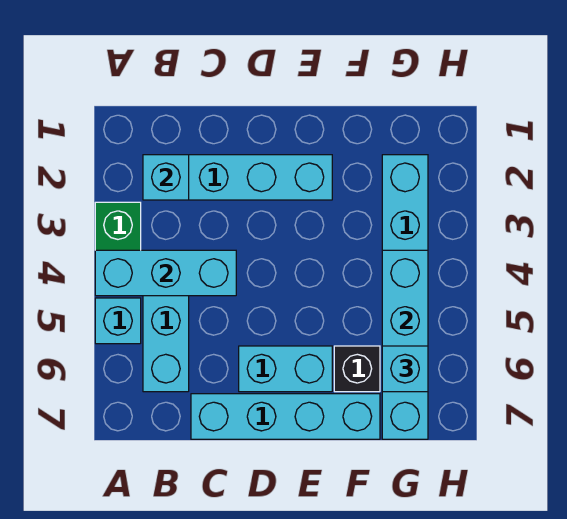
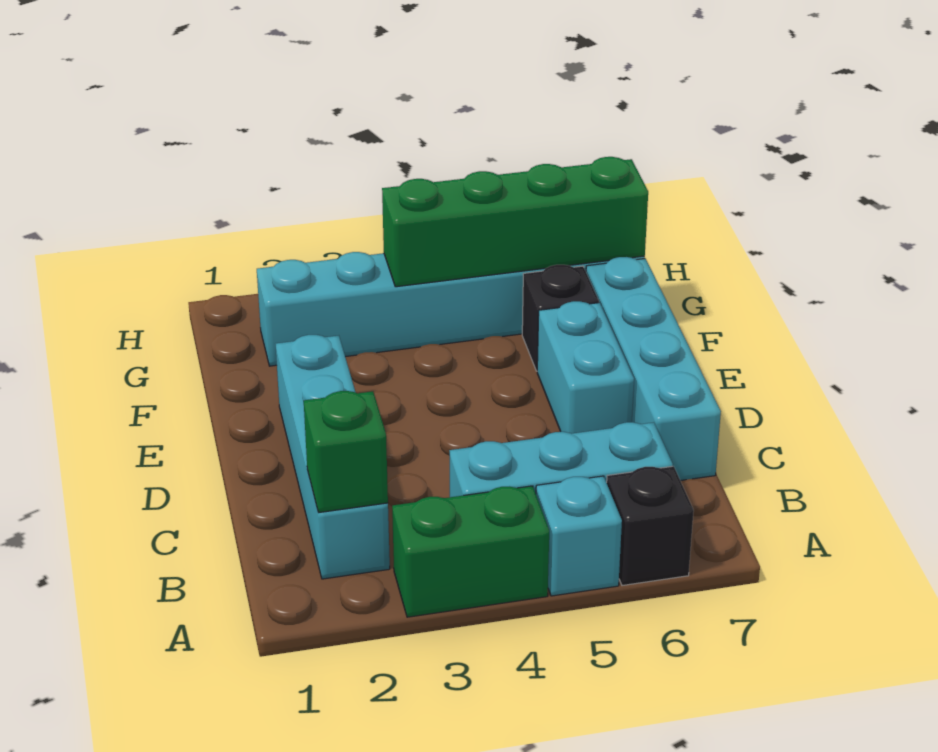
cyan brick A4:C4 level 2 -> none
none -> black brick A6 level 1
cyan brick B2 level 2 -> green brick B2 level 2
cyan brick G4:G7 level 2 -> green brick G4:G7 level 2
cyan brick G6 level 3 -> none

